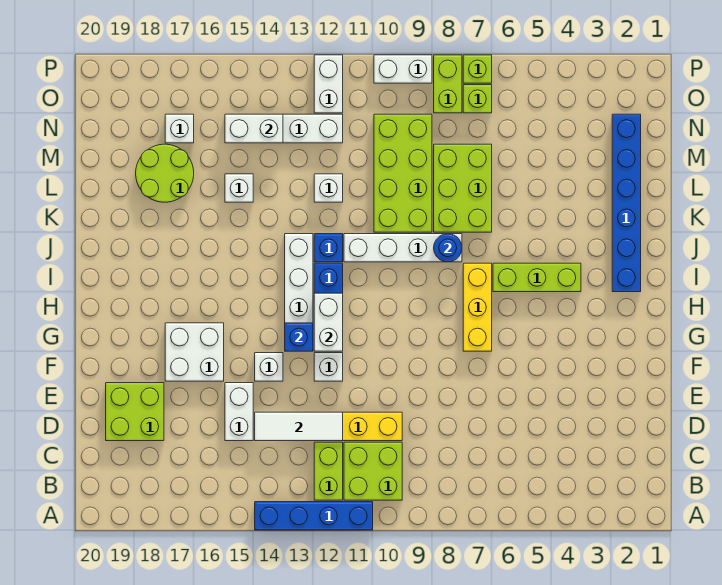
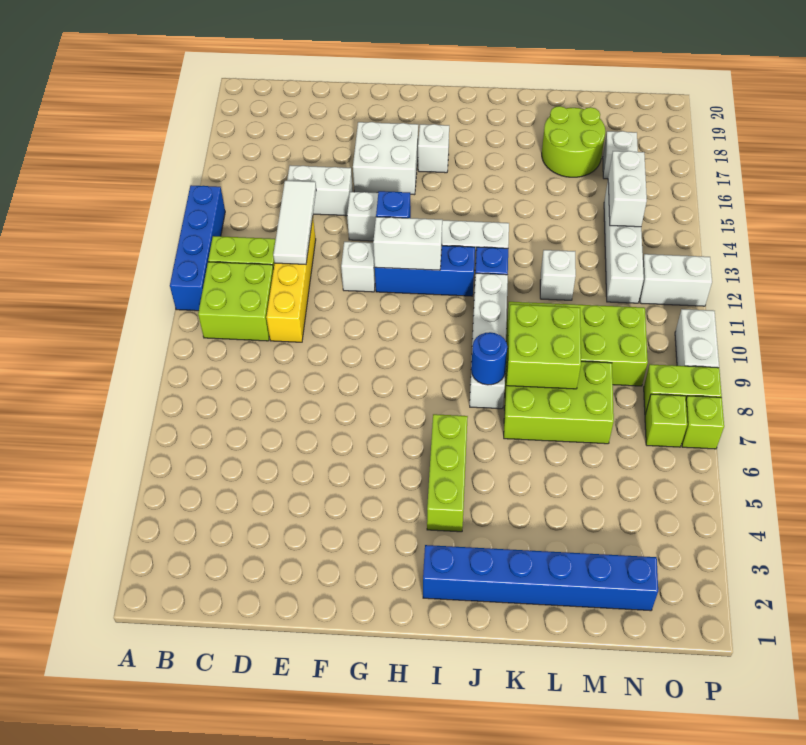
lime brick D18:E19 level 1 -> lime brick K8:L9 level 2
yellow brick G7:I7 level 1 -> none
white brick L15 level 1 -> white brick H17 level 1

